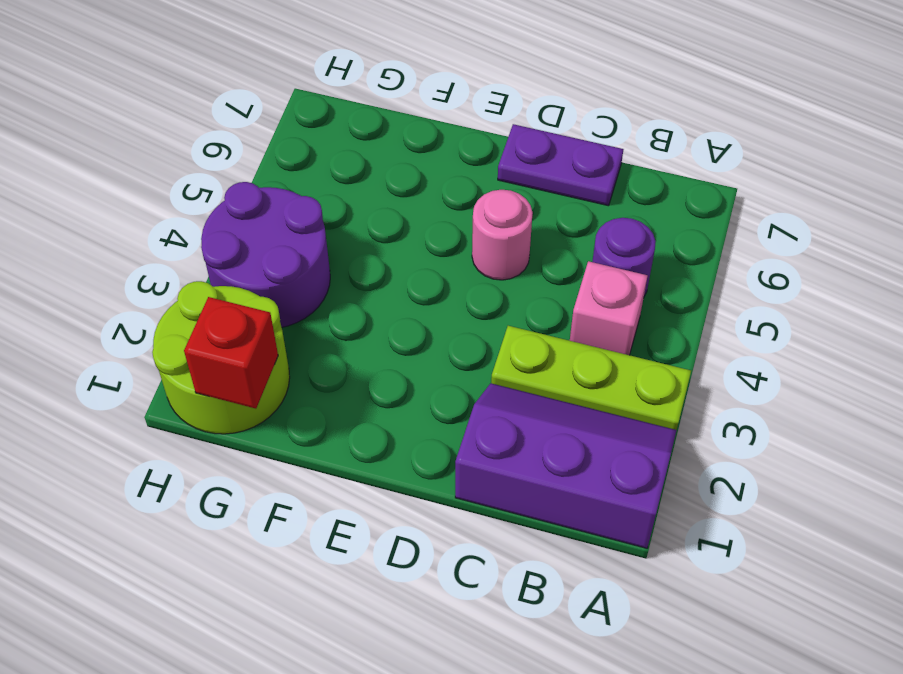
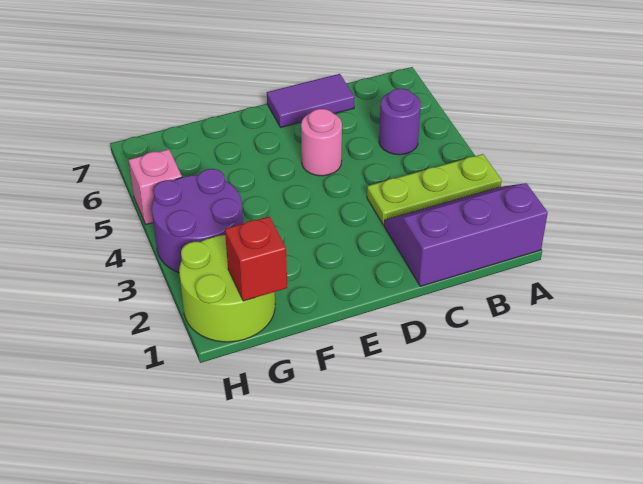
pink brick B4 level 1 -> pink brick H5 level 1
purple plate C7:D7 level 1 -> purple tile C7:D7 level 1

